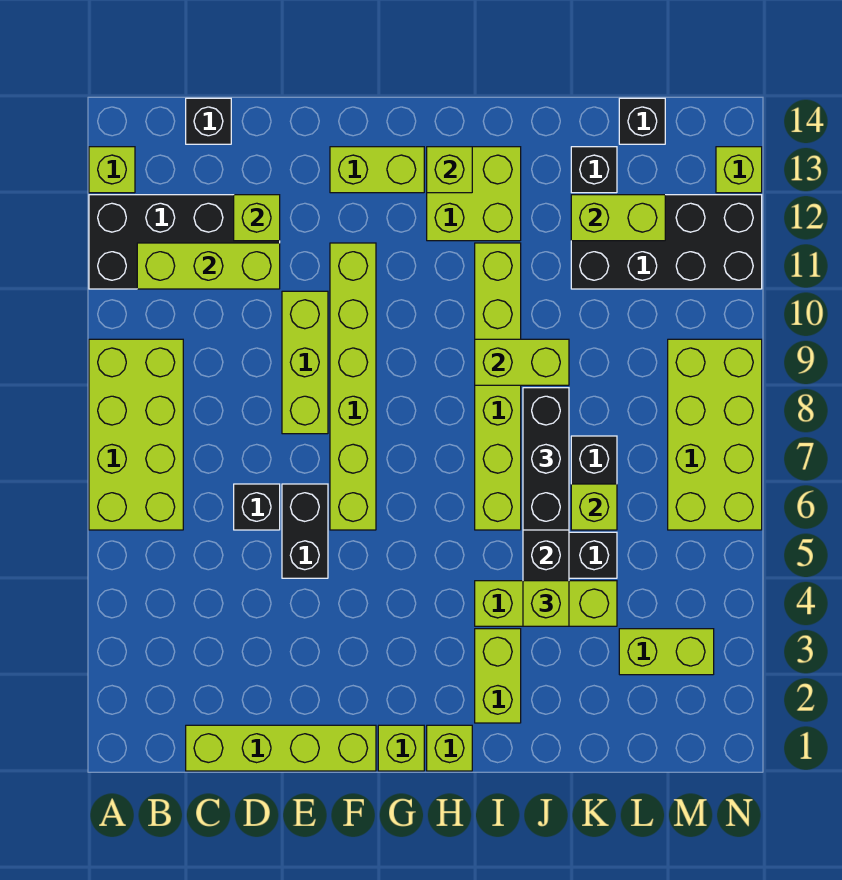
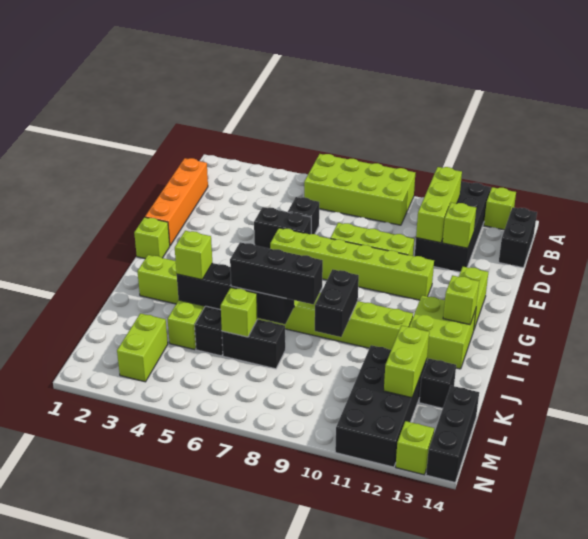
lime brick C1:F1 level 1 -> orange brick C1:F1 level 1
black brick C14 level 1 -> black brick B14:C14 level 1
lime brick H1 level 1 -> none
lime brick I9:J9 level 2 -> black brick I9:J9 level 2
black brick L14 level 1 -> black brick L14:N14 level 1
lime brick M6:N9 level 1 -> none

